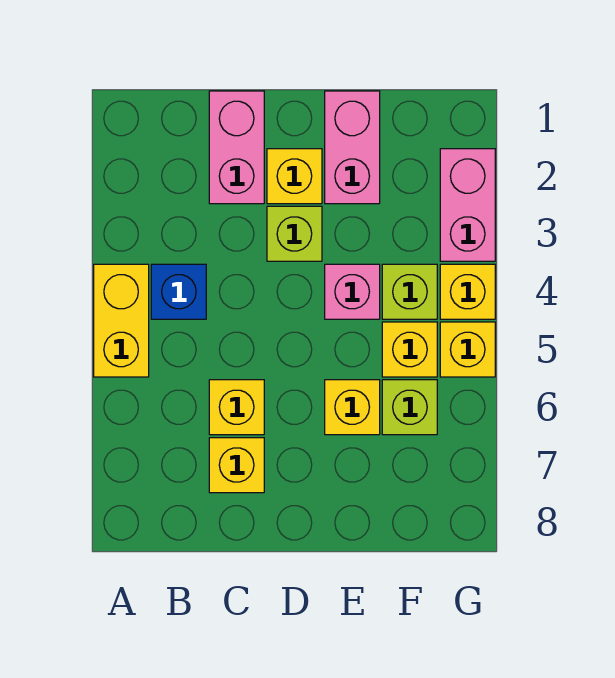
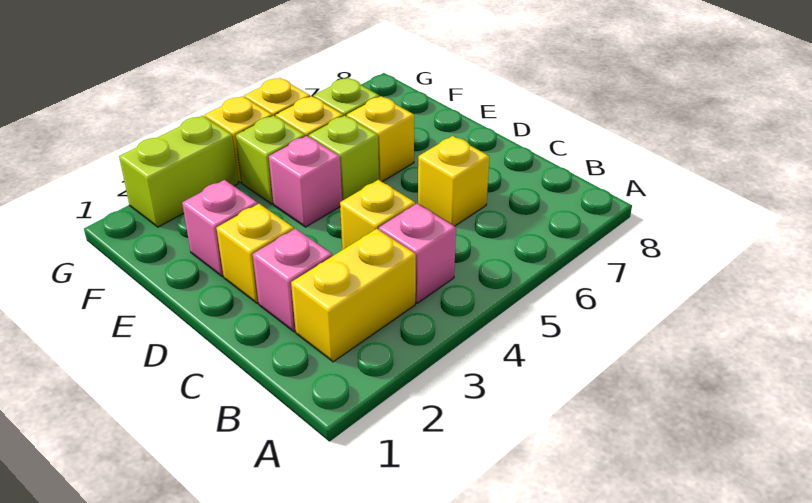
yellow brick A4:A5 level 1 -> yellow brick B2:B3 level 1
blue brick B4 level 1 -> pink brick B4 level 1
pink brick C1:C2 level 1 -> pink brick C2 level 1
yellow brick C7 level 1 -> yellow brick C4 level 1
lime brick D3 level 1 -> lime brick E5 level 1
pink brick E1:E2 level 1 -> pink brick E2 level 1
pink brick G2:G3 level 1 -> lime brick G2:G3 level 1

